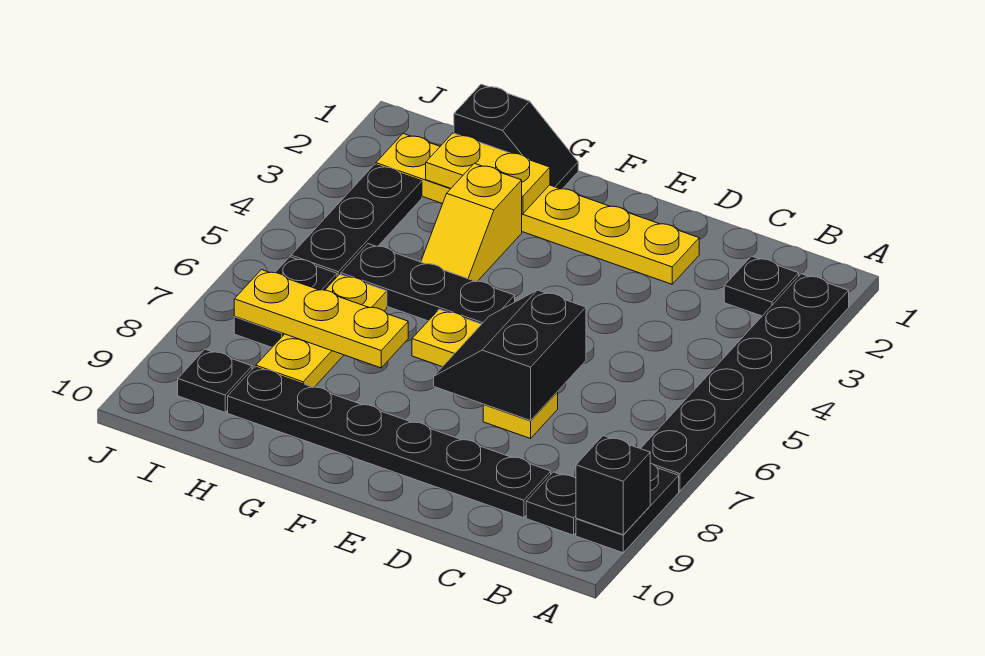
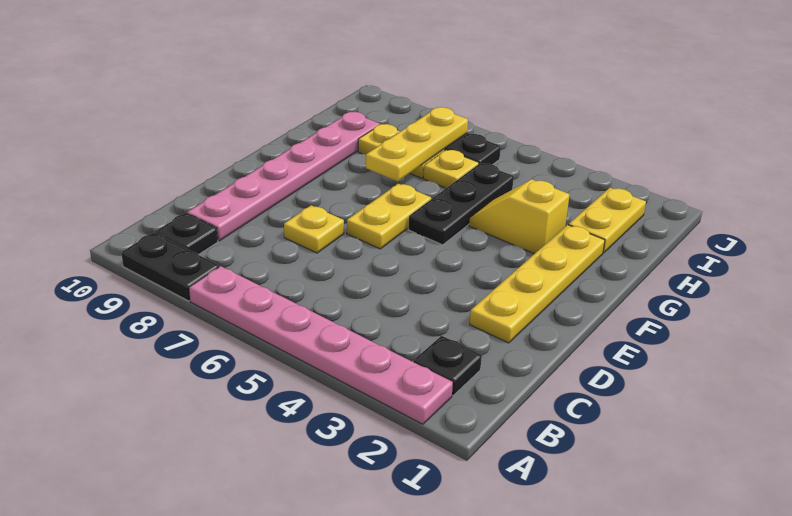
black plate A2:A7 level 1 -> pink plate A2:A7 level 1
black brick A9 level 2 -> none
black plate C9:H9 level 1 -> pink plate C9:H9 level 1
black slope D6:E7 level 2 top D -> none
black slope G1:H1 level 1 top H -> none
yellow plate G2:H2 level 2 -> none
black plate I3:I5 level 1 -> none
black plate I9 level 1 -> none

